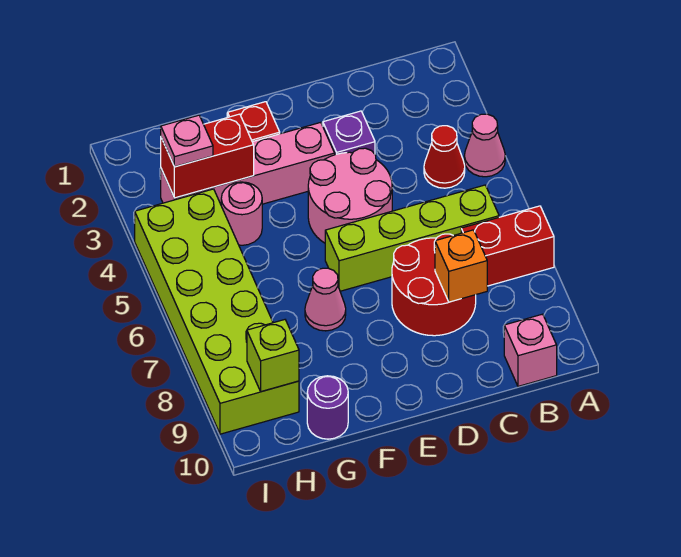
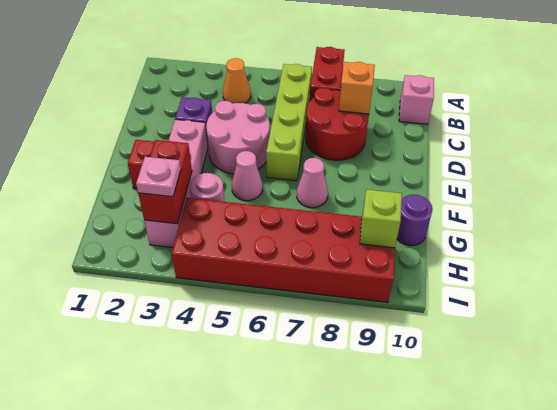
pink cone A4 level 1 -> pink cone F5 level 1
red cone B4 level 1 -> orange cone B4 level 1
lime brick H4:I9 level 1 -> red brick H4:I9 level 1

